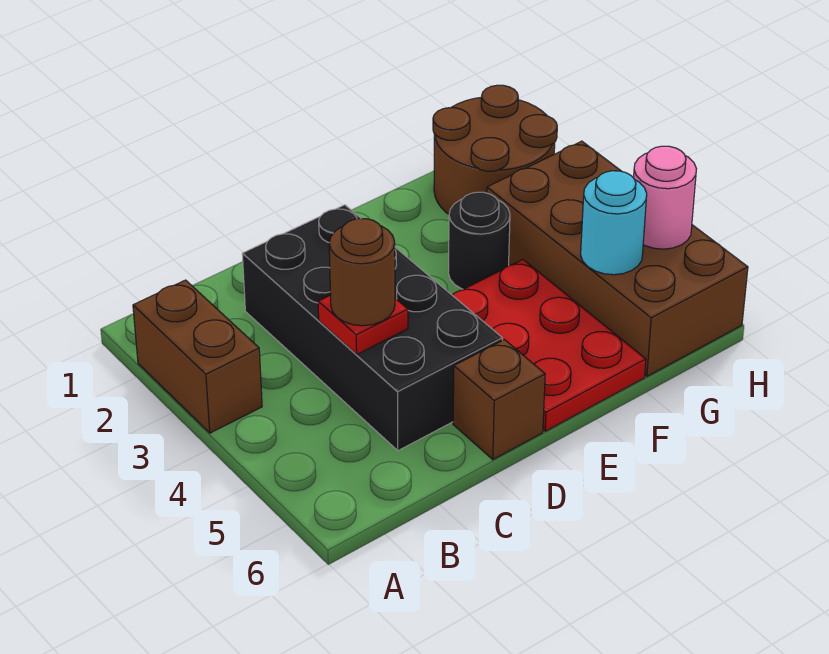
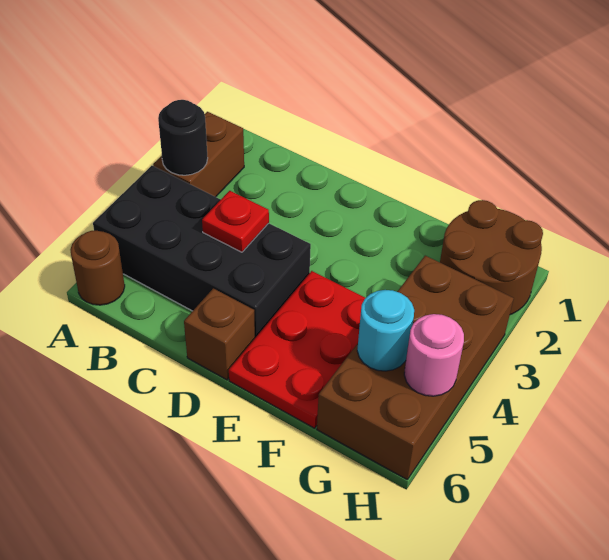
black brick C2:D5 level 1 -> black brick A4:D5 level 1
brown round brick C4 level 3 -> brown round brick A6 level 1
black round brick F3 level 1 -> black round brick A3 level 2

